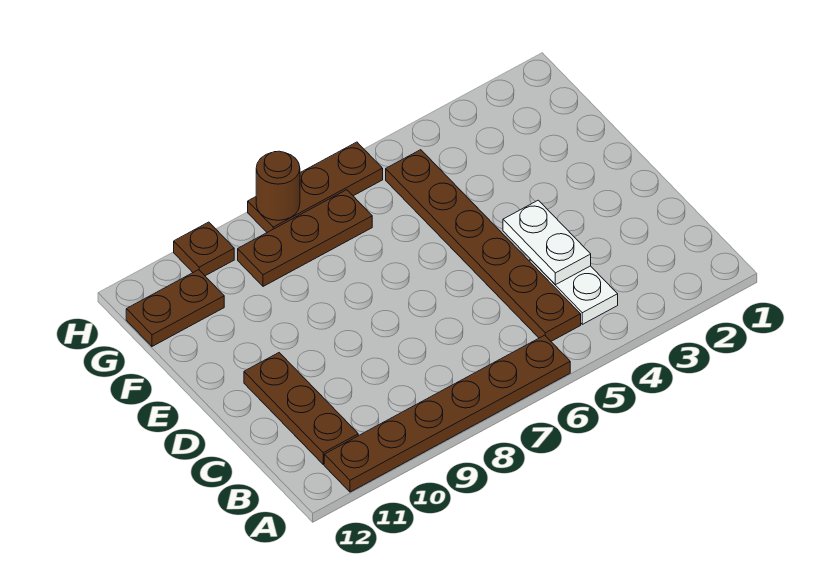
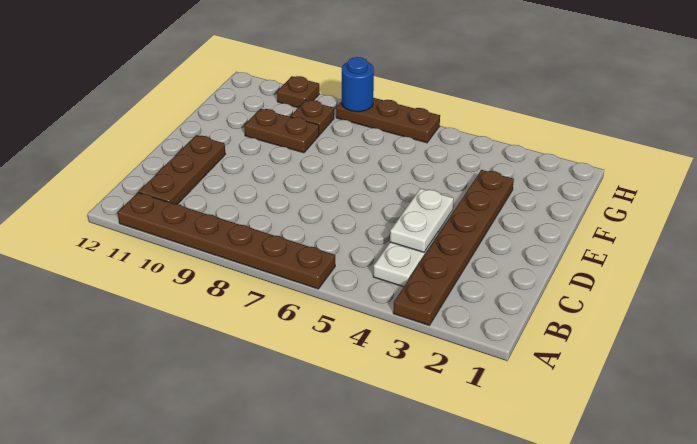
brown plate B5:G5 level 1 -> brown plate A3:F3 level 1
brown plate G7:G9 level 1 -> brown plate G9 level 1
brown plate G11:G12 level 1 -> brown plate F9:F10 level 1
brown round brick H8 level 2 -> blue round brick H8 level 2

